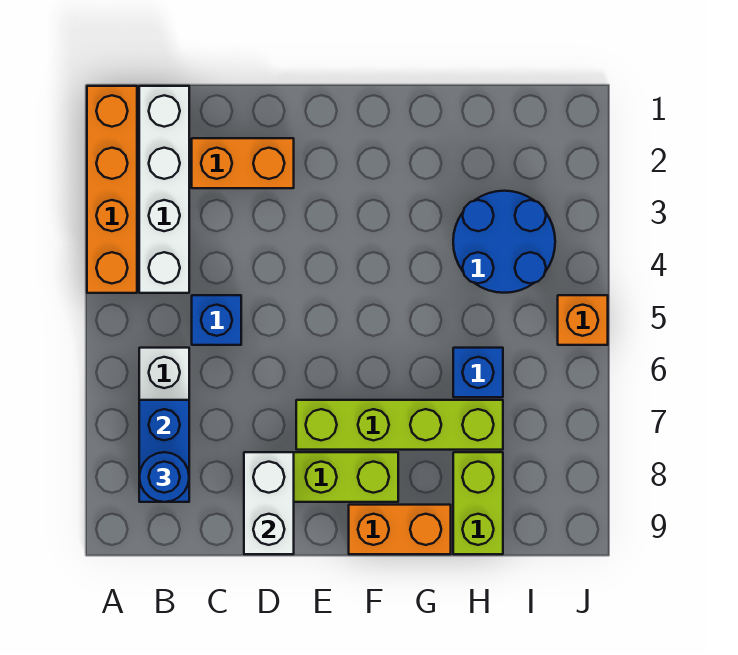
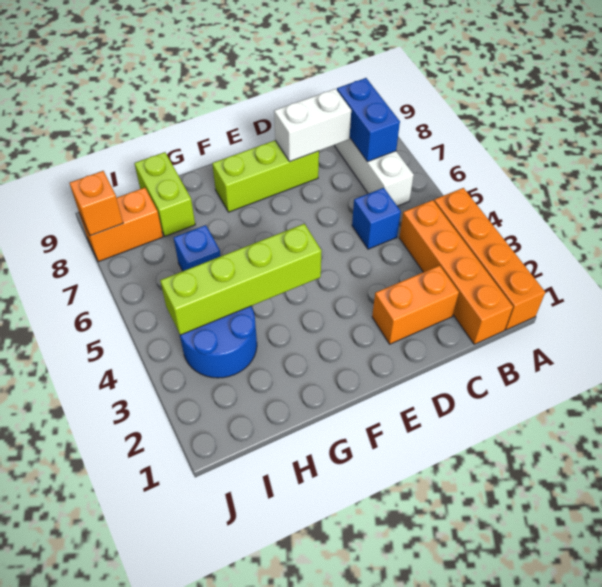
white brick B1:B4 level 1 -> orange brick B1:B4 level 1
blue round brick B8 level 3 -> none
white brick D8:D9 level 2 -> white brick C8:D8 level 2
lime brick E7:H7 level 1 -> lime brick F4:I4 level 2
orange brick F9:G9 level 1 -> orange brick I8:J8 level 1
orange brick J5 level 1 -> orange brick J8 level 2

